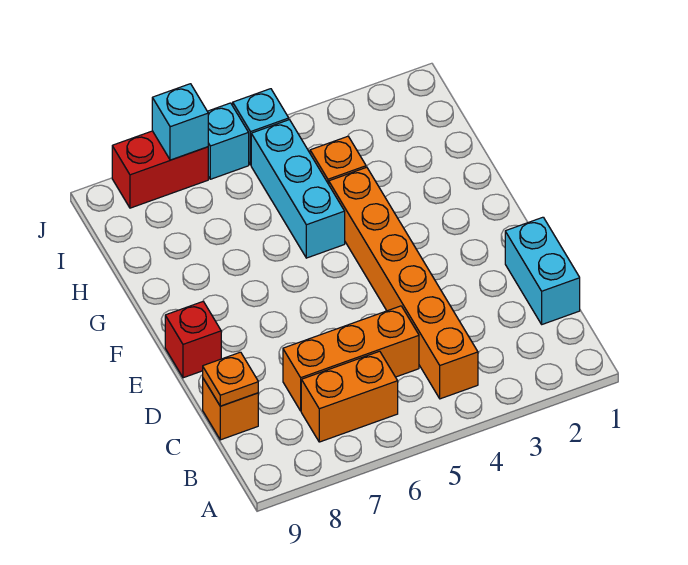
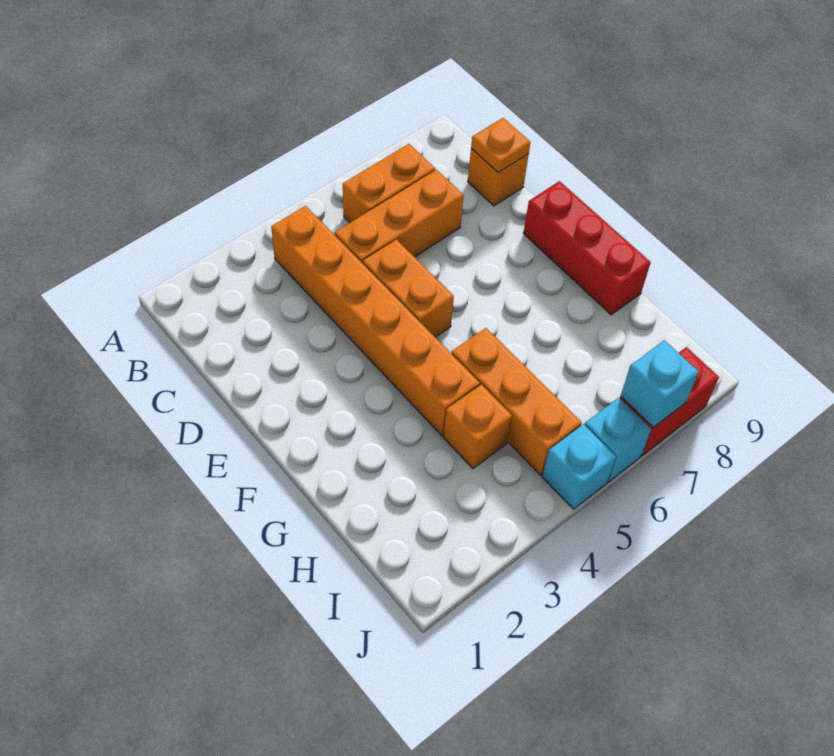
cyan brick C1:D1 level 1 -> none
none -> orange brick D5:E5 level 1
red brick E9 level 1 -> red brick E9:G9 level 1
cyan brick G5:I5 level 1 -> orange brick G5:I5 level 1

